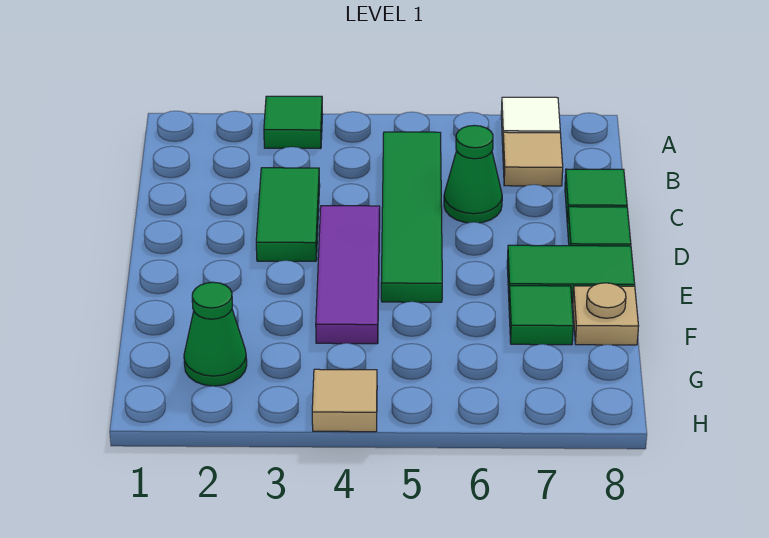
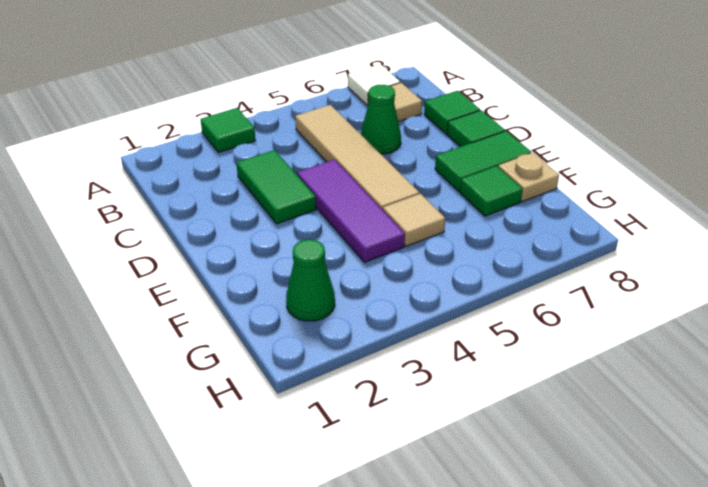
green tile B5:E5 level 1 -> tan tile B5:E5 level 1
tan tile H4 level 1 -> tan tile F5 level 1

